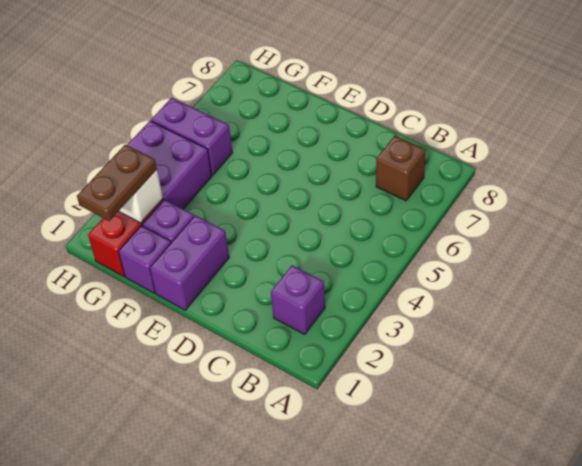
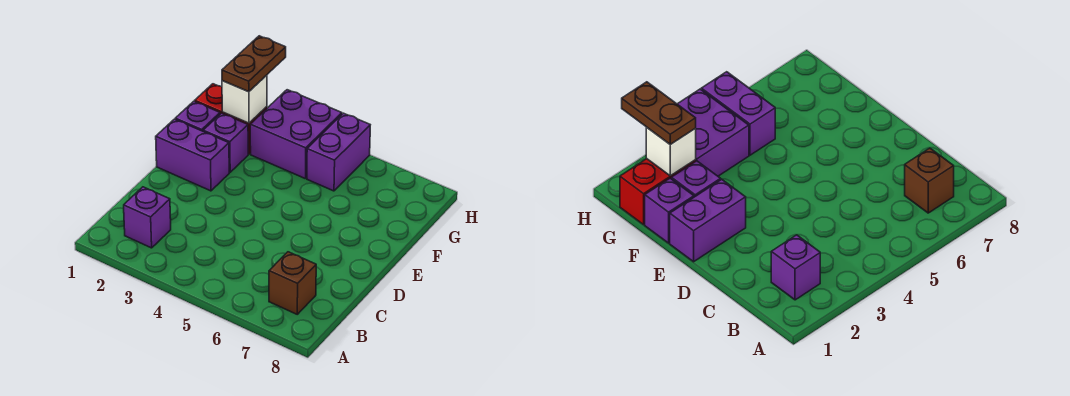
brown plate G1:G2 level 3 -> brown plate G2:H2 level 3

